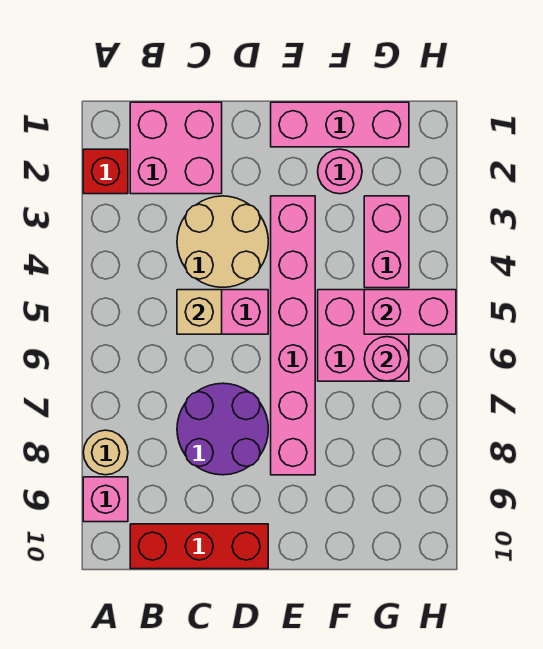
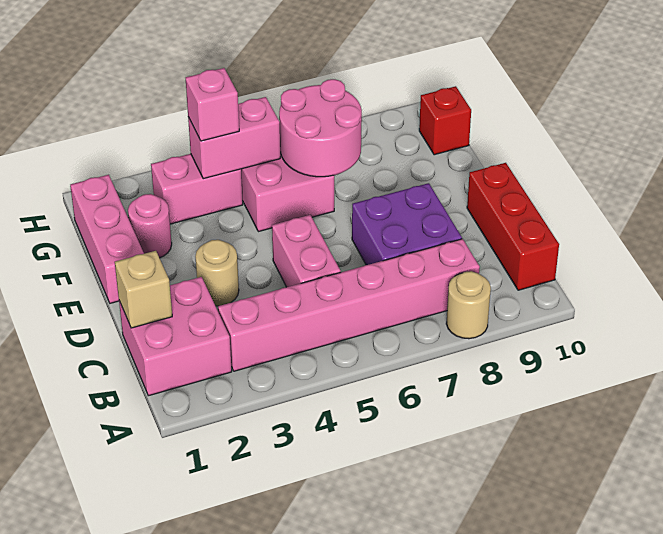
red brick A2 level 1 -> red brick G10 level 1
pink brick A9 level 1 -> pink brick G4 level 3
tan round brick C3:D4 level 1 -> tan round brick D3 level 1
tan brick C5 level 2 -> tan brick C1 level 2
purple round brick C7:D8 level 1 -> purple brick C7:D8 level 1
pink brick E3:E8 level 1 -> pink brick B3:B8 level 1
pink brick G5:H5 level 2 -> pink brick G4:G5 level 2
pink round brick G6 level 2 -> pink round brick F6:G7 level 2

